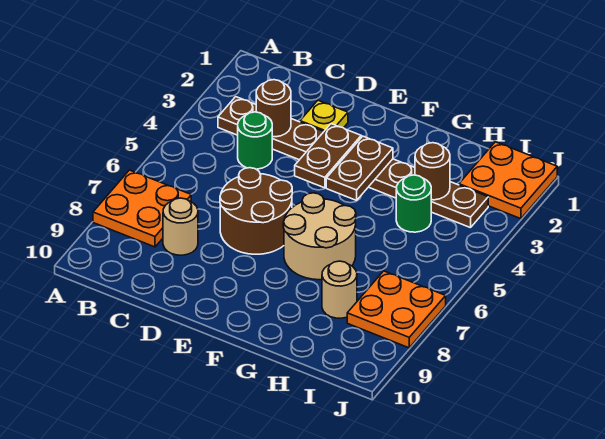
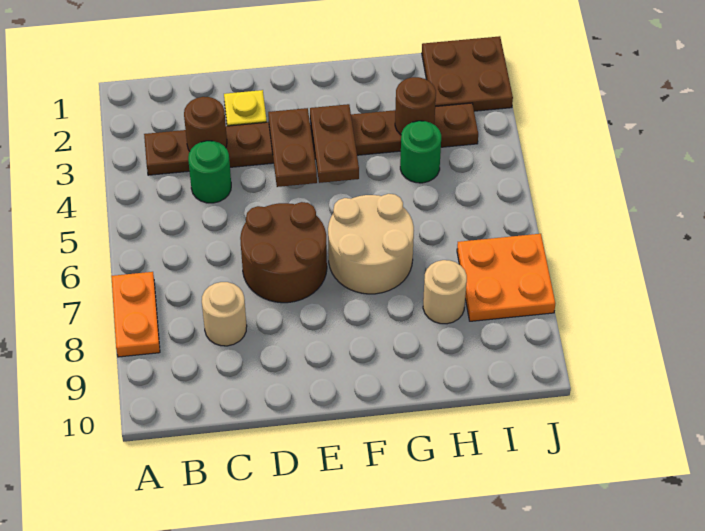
orange plate A7:B8 level 1 -> orange plate A7:A8 level 1
orange plate I1:J2 level 1 -> brown plate I1:J2 level 1

